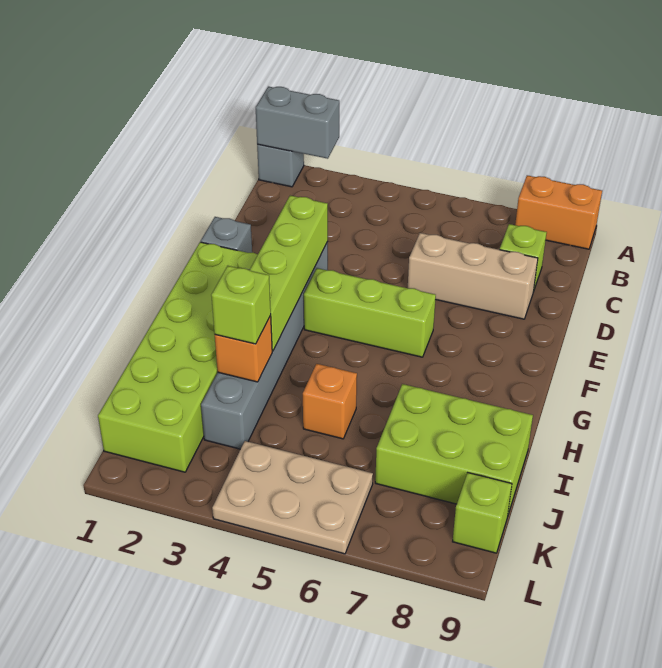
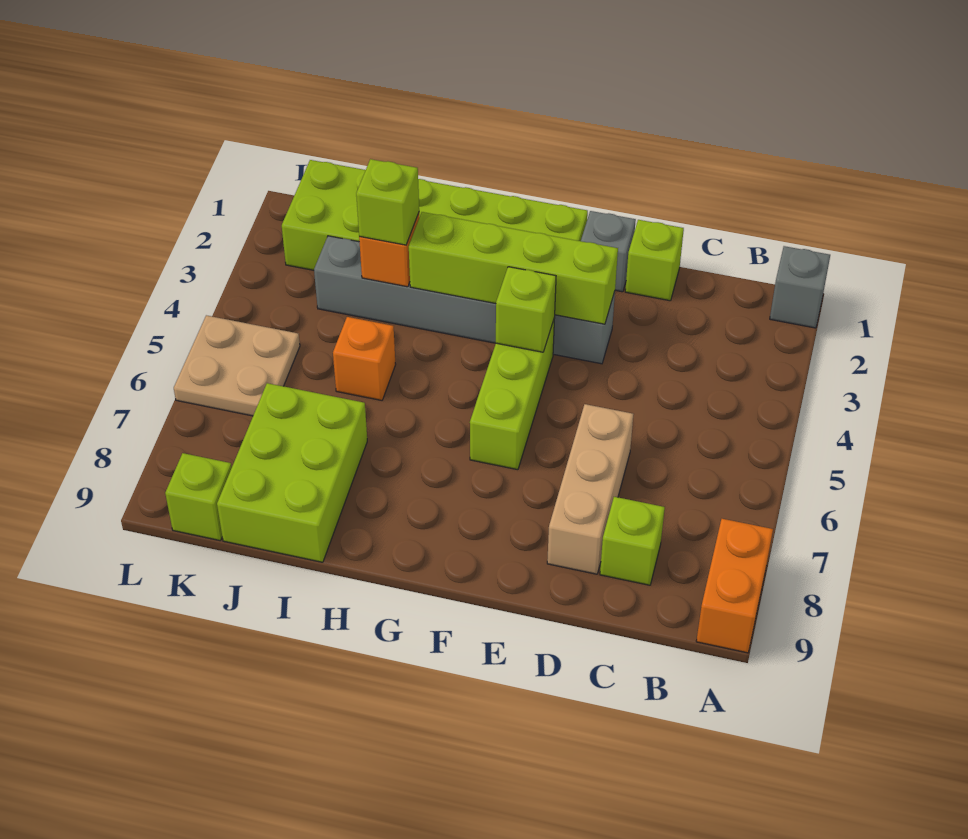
grey brick A1:A2 level 2 -> none
none -> lime brick D1 level 1
none -> lime brick F4 level 2
tan plate K4:L6 level 1 -> tan plate K5:L6 level 1

